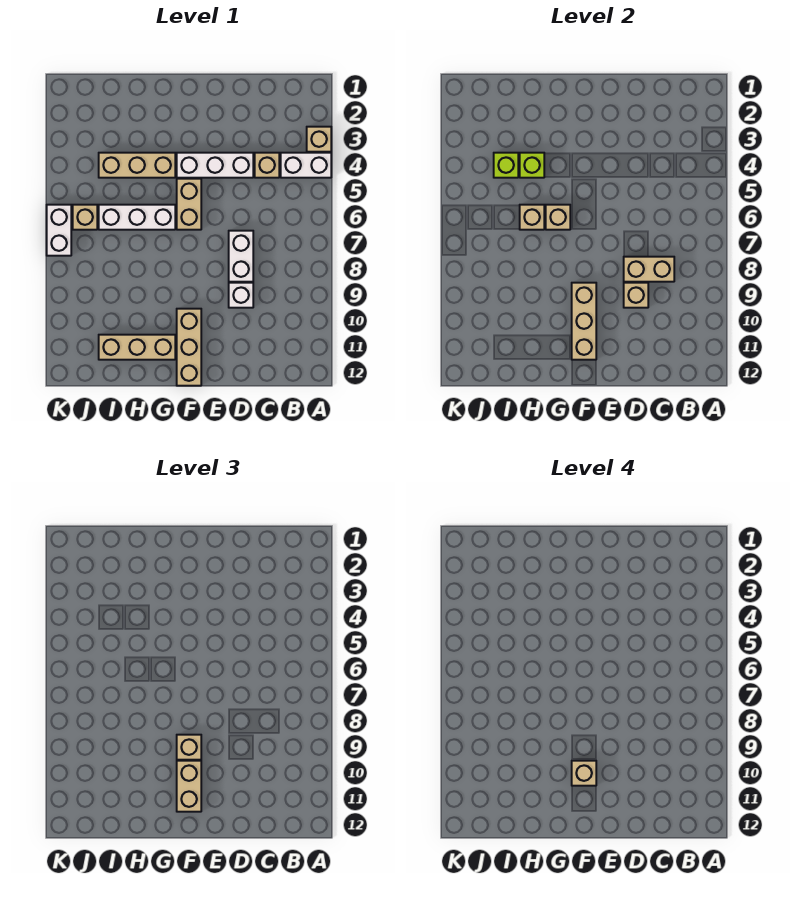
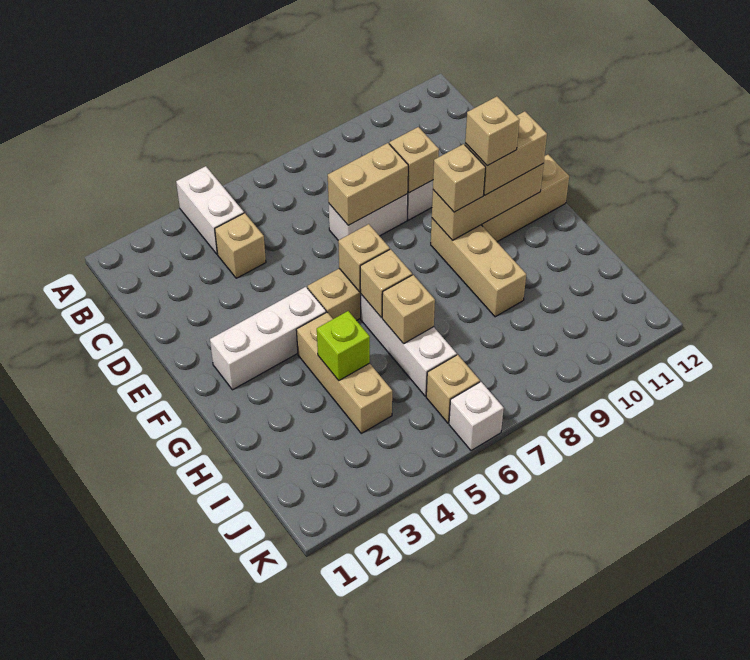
tan brick A3 level 1 -> tan brick F6 level 2
tan brick C8:D8 level 2 -> tan brick D7:D8 level 2
white brick D4:F4 level 1 -> white brick F2:F4 level 1
tan brick G11:I11 level 1 -> tan brick F9:H9 level 1
lime brick I4 level 2 -> none
white brick K6:K7 level 1 -> white brick K6 level 1

